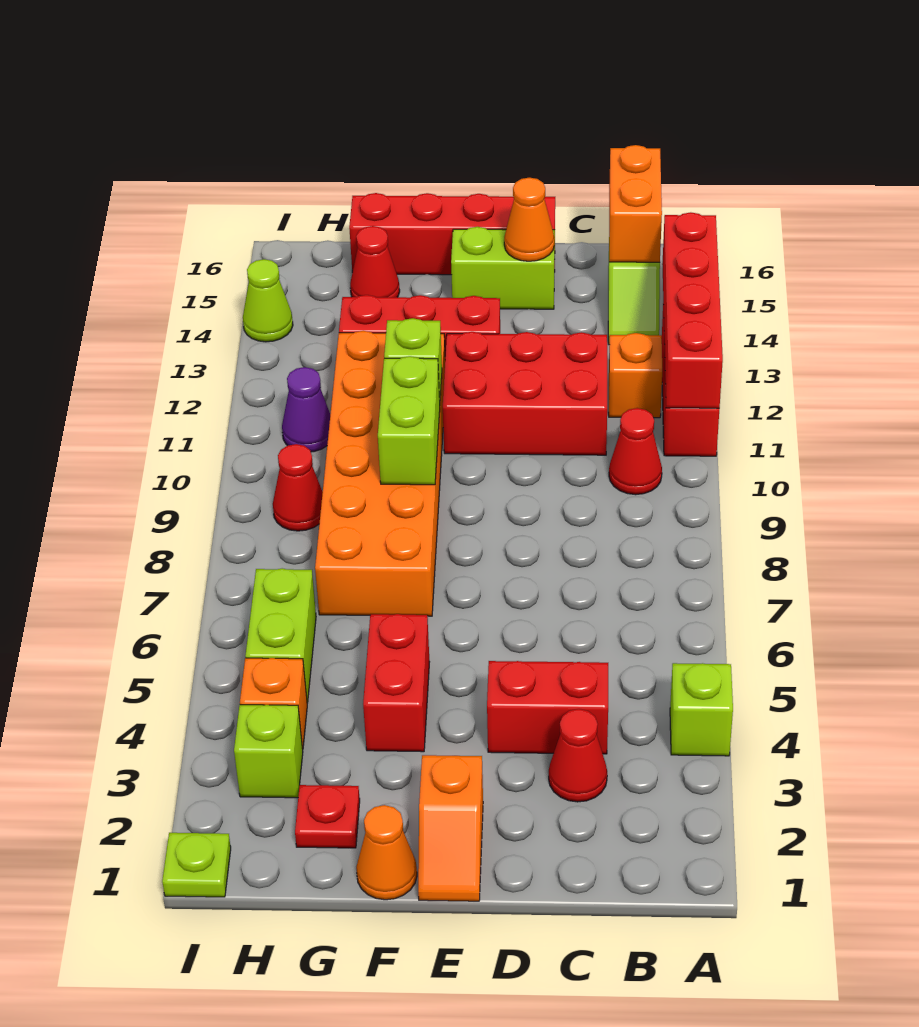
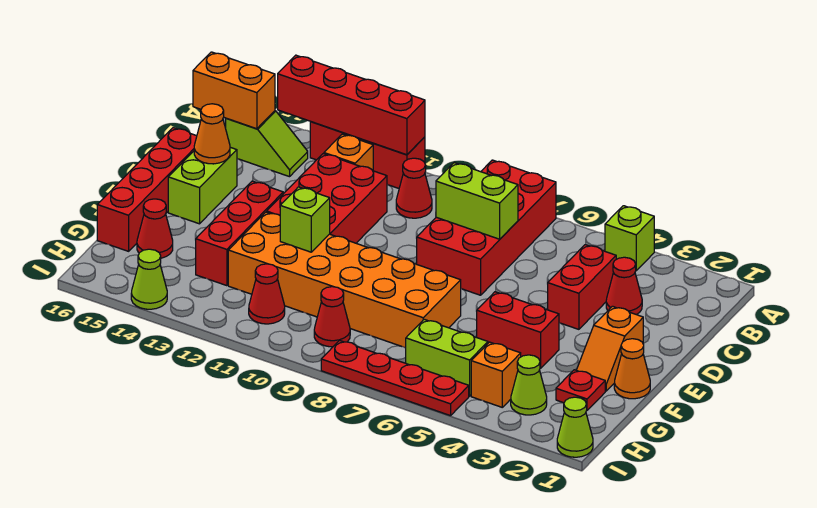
none -> red brick A7:D8 level 1
orange slope E1:E2 level 1 top 2 -> orange slope E2:F2 level 1 top E
lime brick F9:F10 level 2 -> lime brick C7:C8 level 2
lime brick H3 level 1 -> lime cone H3 level 1
purple cone H11 level 1 -> red cone H11 level 1
lime plate I1 level 1 -> lime cone I1 level 1
none -> red plate I5:I8 level 1

